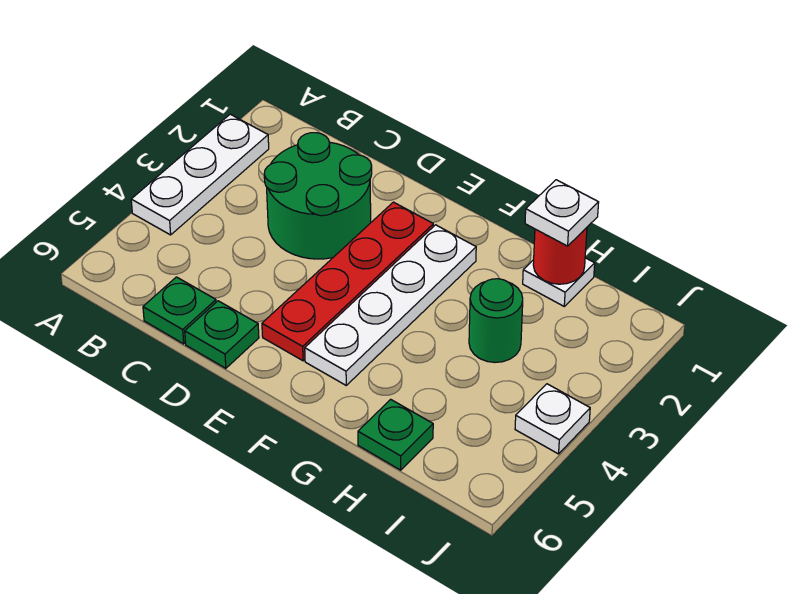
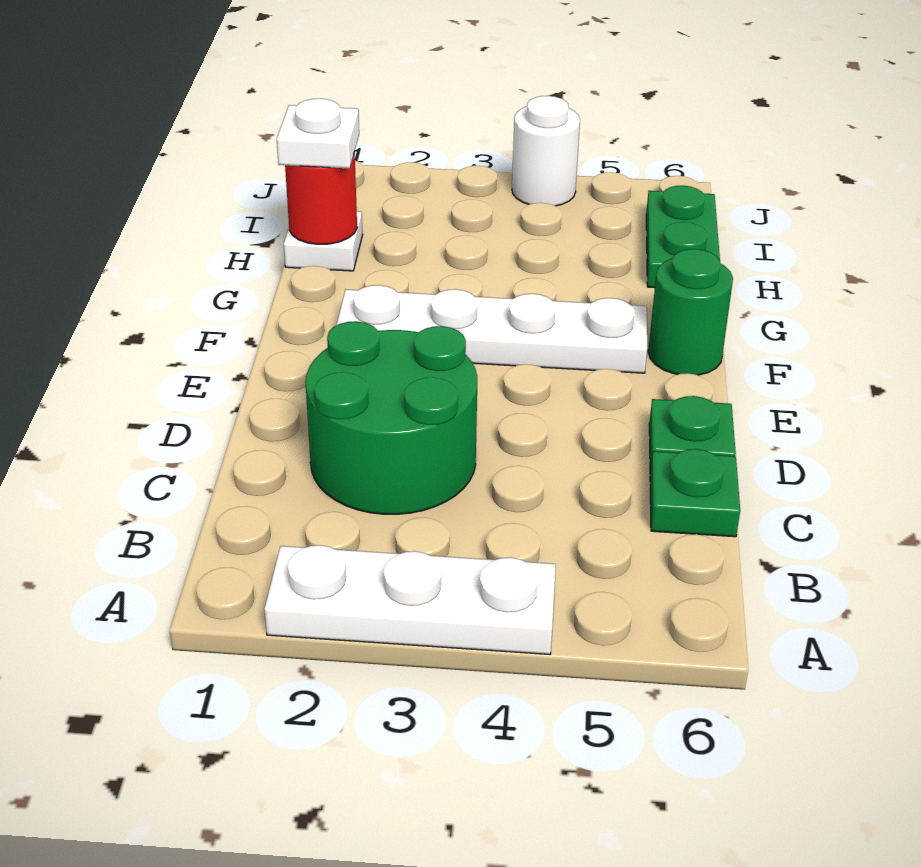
red plate E2:E5 level 1 -> none
green round brick H3 level 1 -> green round brick F6 level 1
green plate H6 level 1 -> green plate H6:I6 level 1
white plate J4 level 1 -> white round brick J4 level 1

